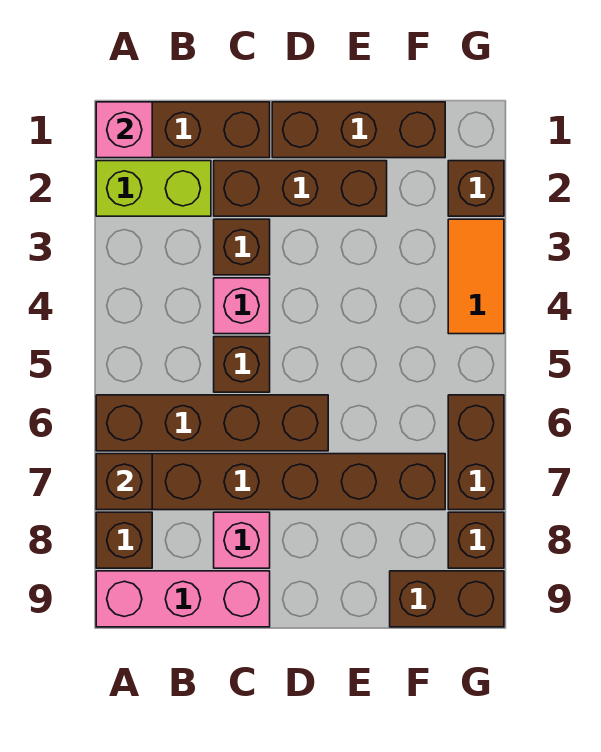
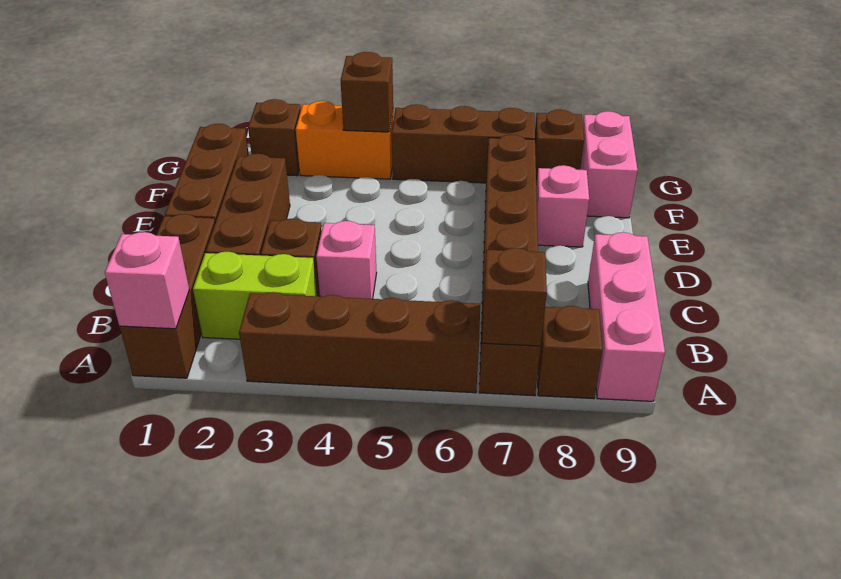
lime brick A2:B2 level 1 -> lime brick B2:B3 level 1
brown brick A6:D6 level 1 -> brown brick A3:A6 level 1
brown brick C5 level 1 -> brown brick G4 level 2
pink brick C8 level 1 -> pink brick E8 level 1
brown brick F9:G9 level 1 -> pink brick F9:G9 level 1
orange tile G3:G4 level 1 -> orange brick G3:G4 level 1
brown brick G6:G7 level 1 -> brown brick G5:G7 level 1

